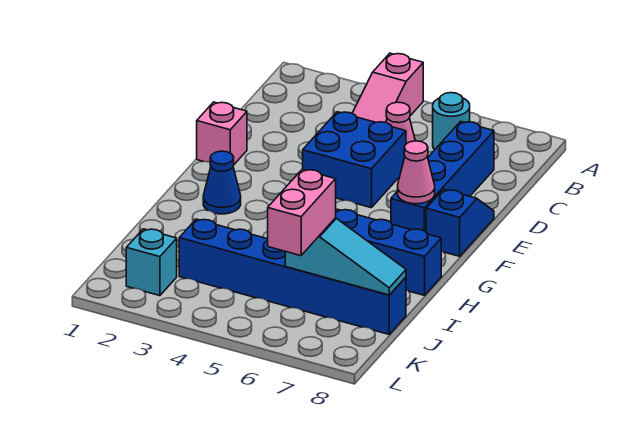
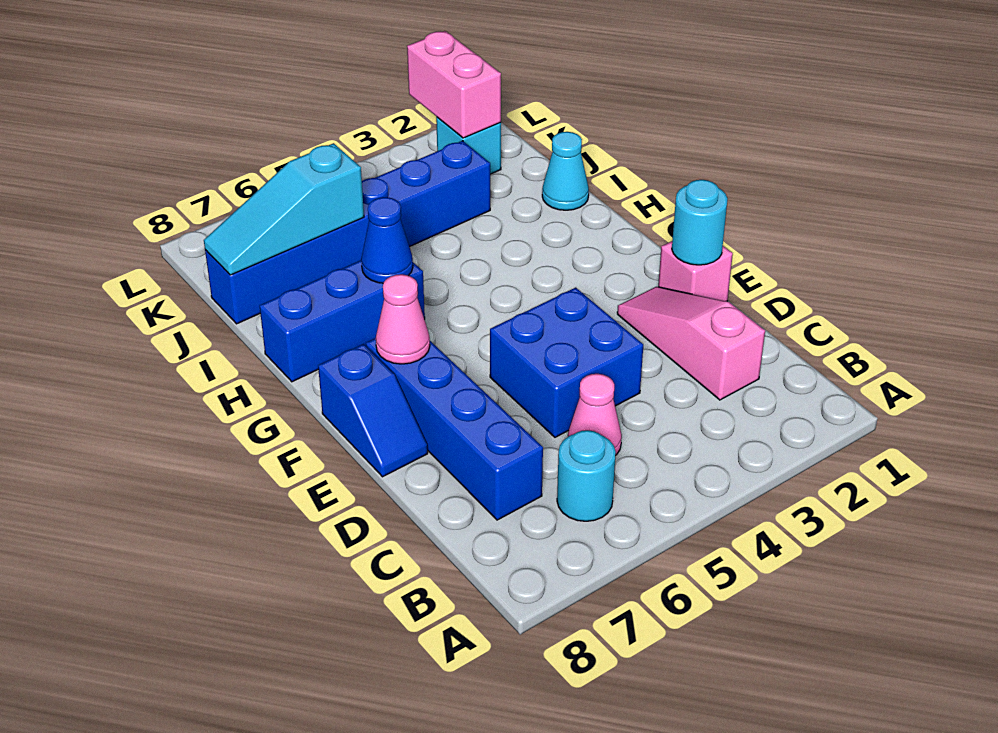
pink slope A4:C4 level 1 top A -> pink slope C2:E2 level 1 top C
none -> cyan round brick E1 level 2
blue cone G2 level 1 -> blue cone H6 level 2
none -> cyan cone I1 level 1
pink brick J6:K6 level 3 -> pink brick K2:L2 level 2

